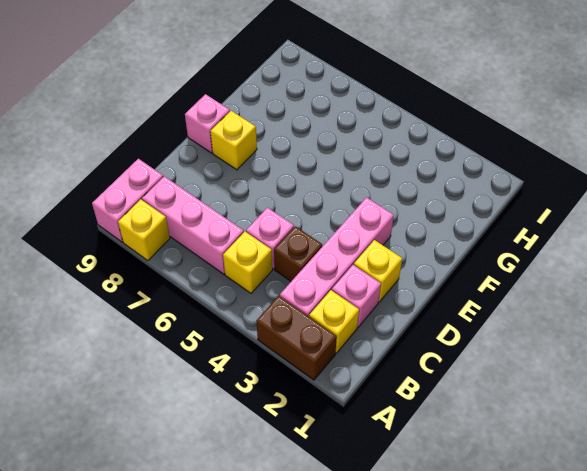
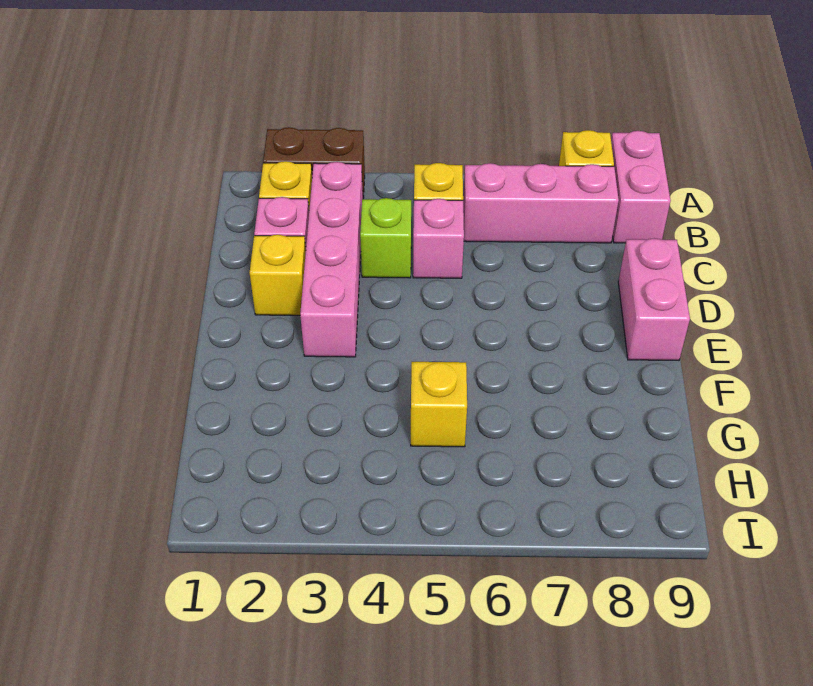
brown brick C4 level 1 -> lime brick C4 level 1
yellow brick E8 level 1 -> yellow brick G5 level 1
pink brick E9 level 1 -> pink brick D9:E9 level 1

